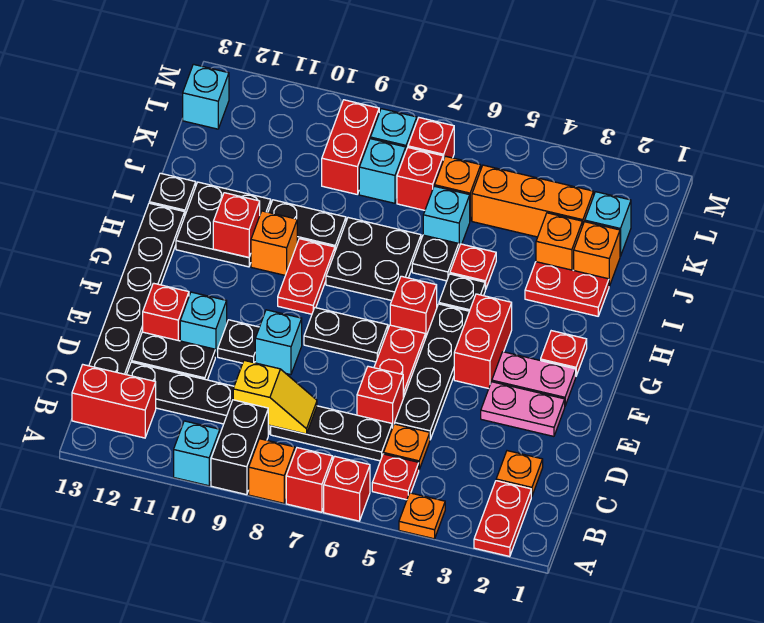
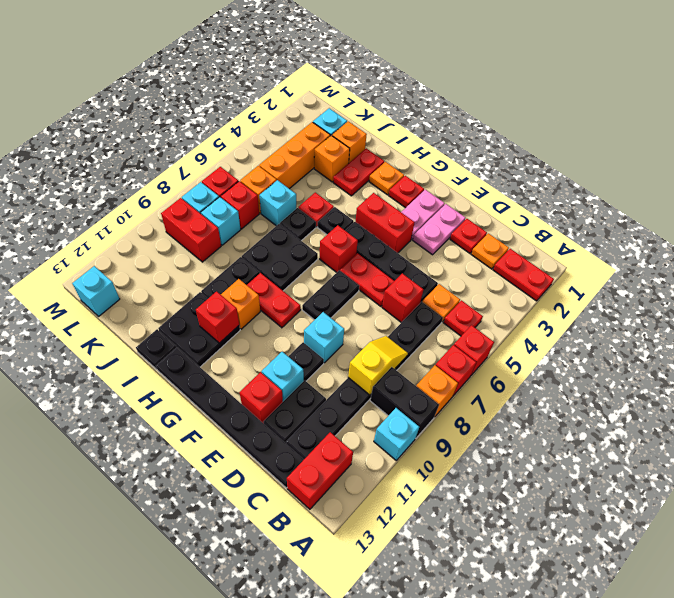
orange plate A4 level 1 -> orange plate H2 level 1
none -> red plate D2 level 1

